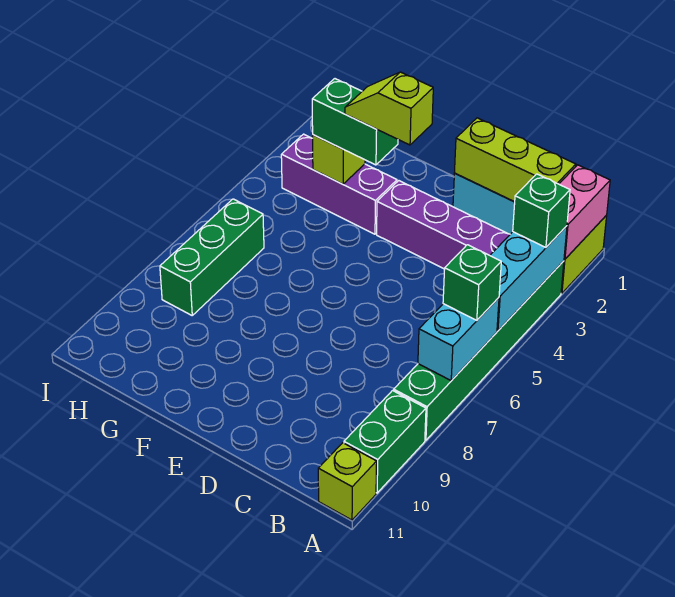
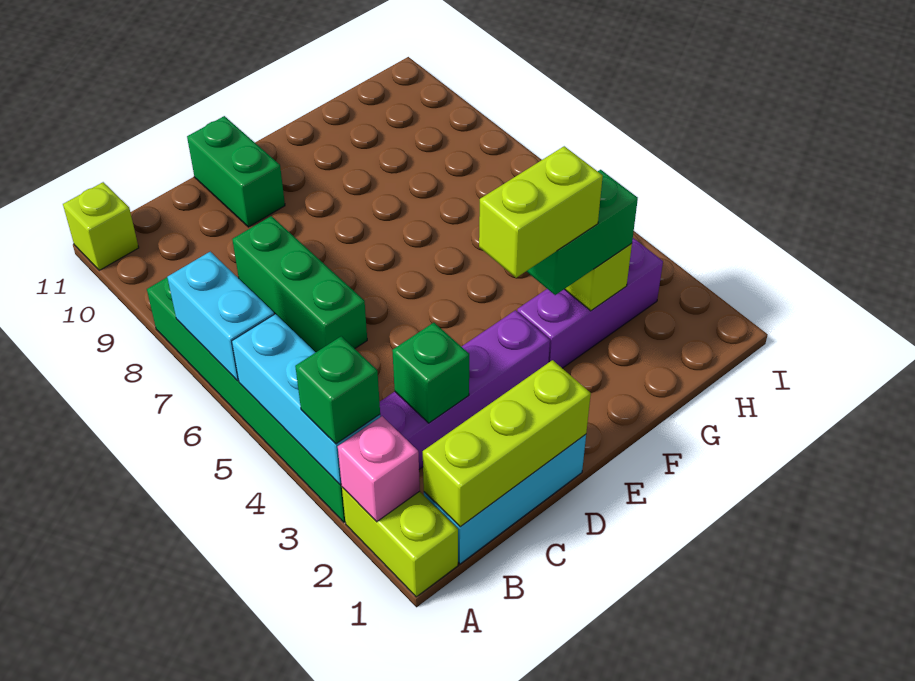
pink brick A1:A2 level 2 -> pink brick A2 level 2
green brick A6 level 3 -> green brick C3 level 2
green brick A9:A10 level 1 -> green brick D10:D11 level 1
lime slope E3:F3 level 4 top E -> lime brick E3:F3 level 4
green brick H6:H8 level 1 -> green brick C6:C8 level 1

